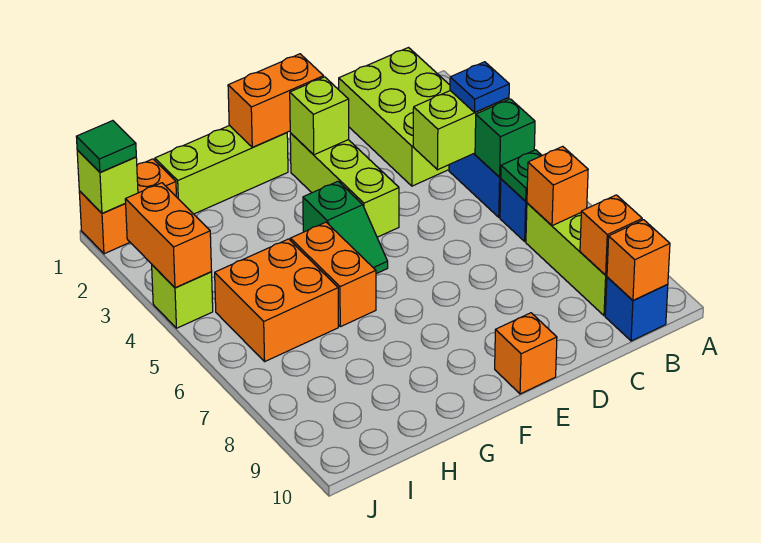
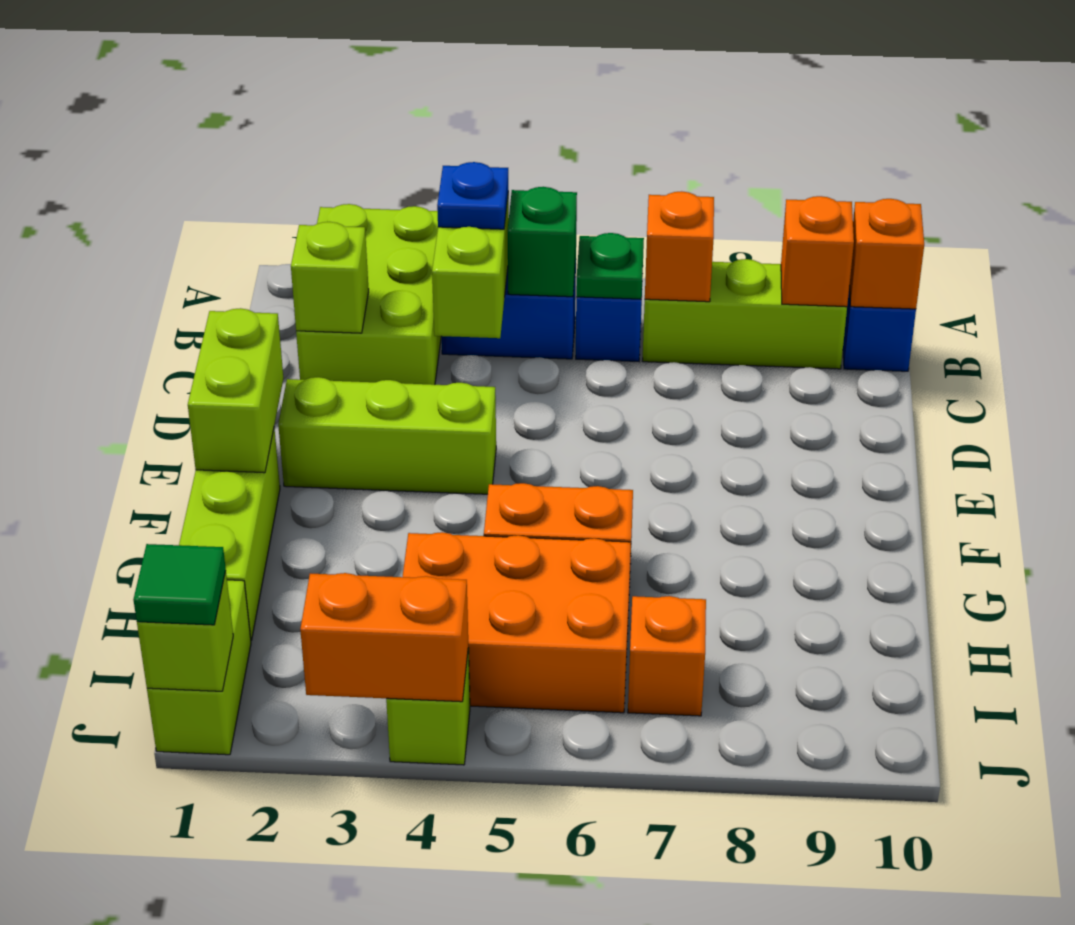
lime brick B1:C3 level 1 -> lime brick A2:C3 level 1
orange brick E1:F1 level 2 -> lime brick E1:F1 level 2
lime brick E2 level 2 -> lime brick C2 level 2
orange brick E10 level 1 -> orange brick I7 level 1
green slope F4:F5 level 1 top 4 -> none
orange brick H5:I6 level 1 -> orange brick H4:I6 level 1
orange brick I1:J1 level 1 -> lime brick I1:J1 level 1

